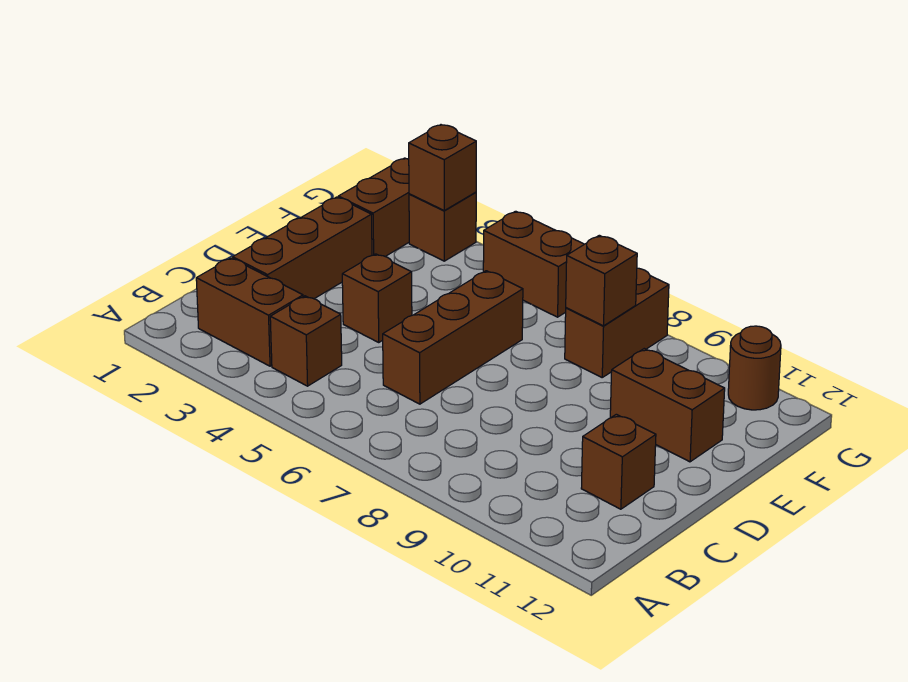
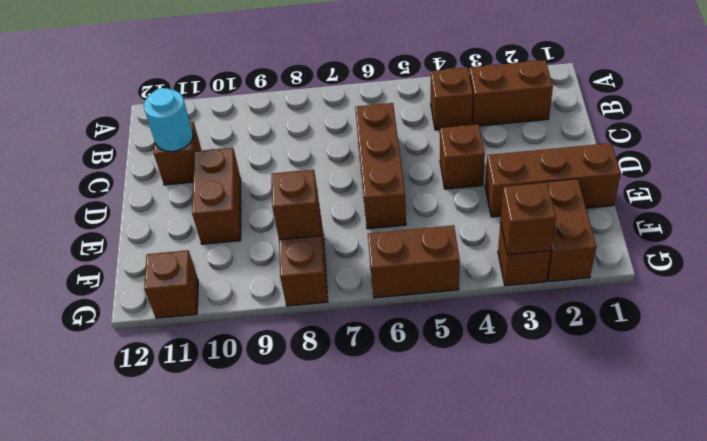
brown brick C2:E2 level 1 -> brown brick E1:E3 level 1
none -> cyan round brick C11 level 2
brown brick E10:E11 level 1 -> brown brick D10:E10 level 1
brown round brick G11 level 1 -> brown brick G11 level 1

